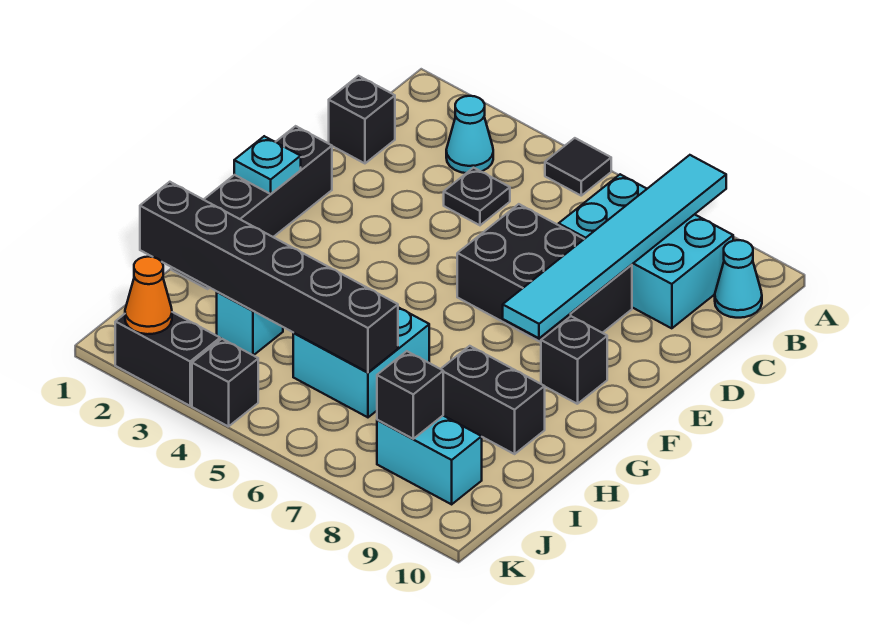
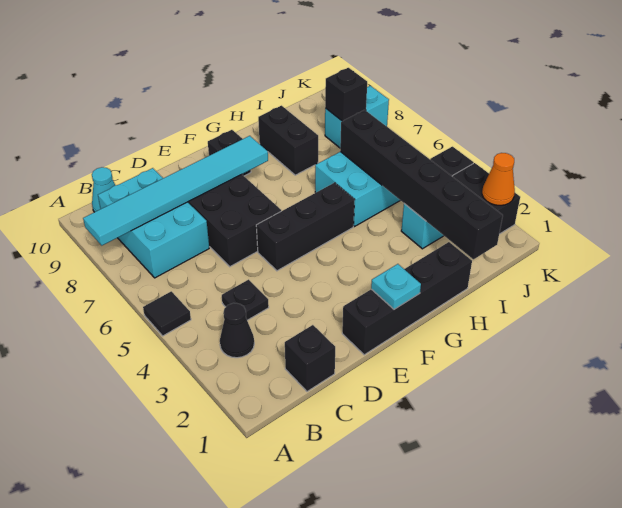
cyan cone B3 level 1 -> black cone B3 level 1
none -> black brick E5:G5 level 1
cyan brick J8:J9 level 1 -> cyan brick J8:K8 level 1

